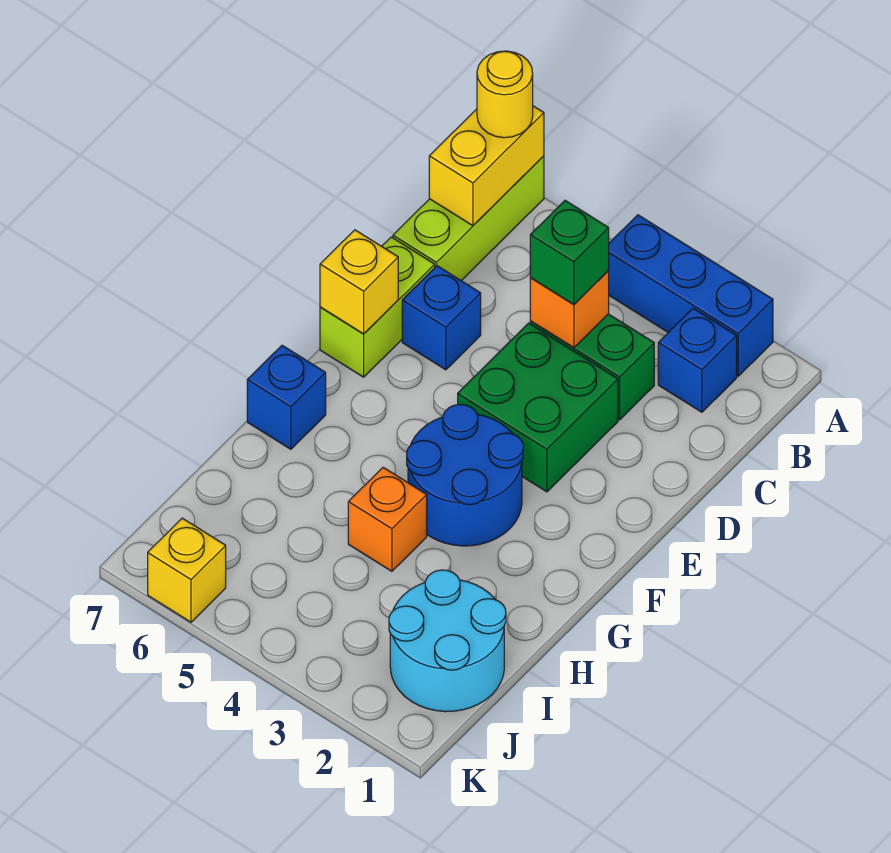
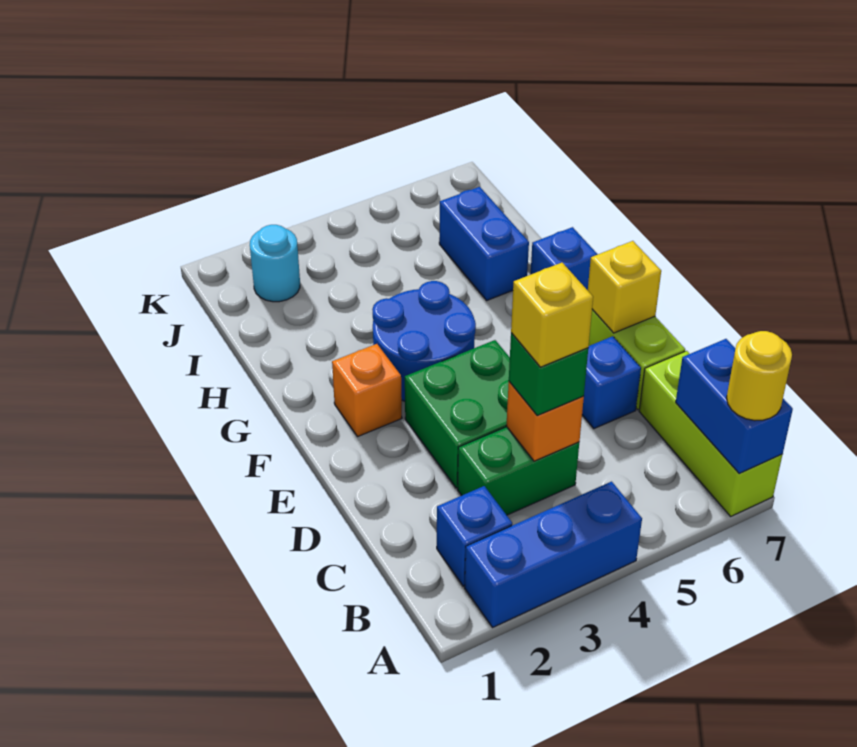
yellow brick A7:B7 level 2 -> blue brick A7:B7 level 2
orange brick H4 level 1 -> orange brick F2 level 1
none -> blue brick H6:I6 level 1
cyan round brick I1:J2 level 1 -> cyan round brick J2 level 1
yellow brick K6 level 1 -> yellow brick C4 level 4

